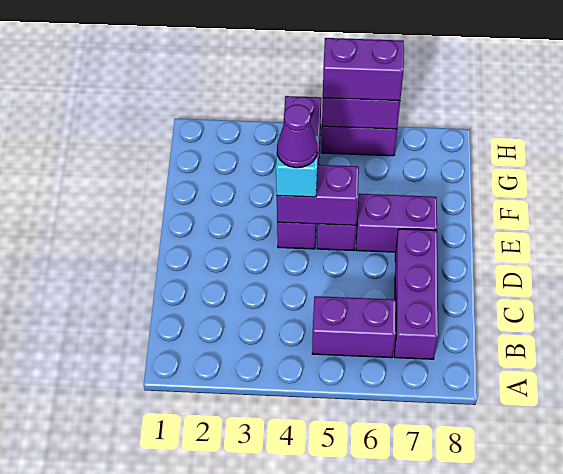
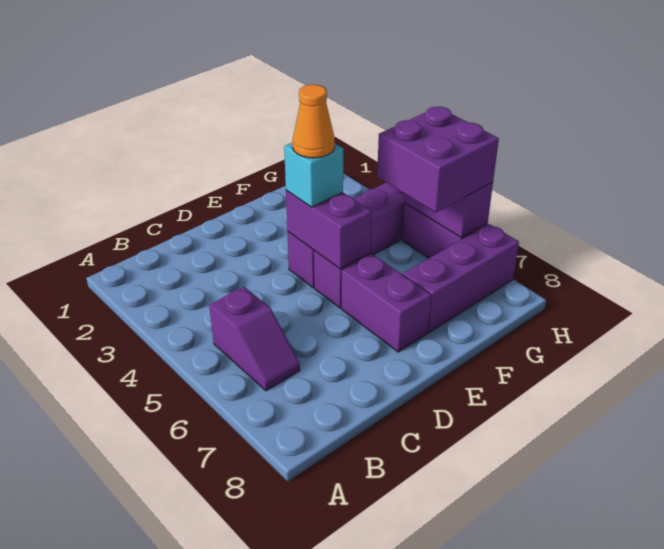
purple brick B5:B6 level 1 -> purple slope B5:B6 level 1 top 5
purple brick B7:D7 level 1 -> purple brick F7:H7 level 1
purple cone E4 level 4 -> orange cone E4 level 4
purple brick H5:H6 level 3 -> purple brick G5:H6 level 3

